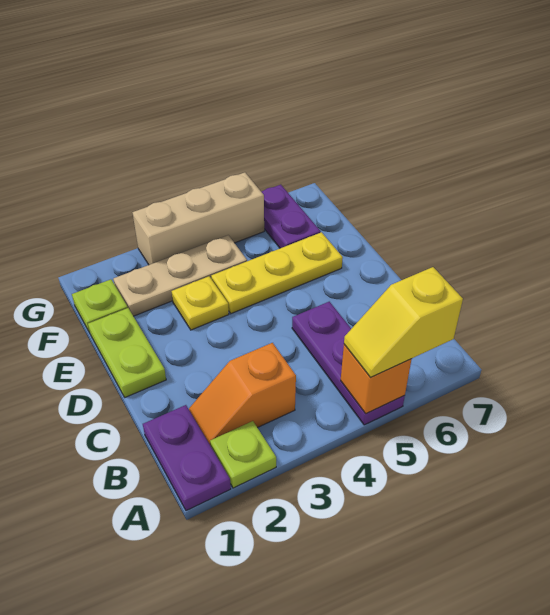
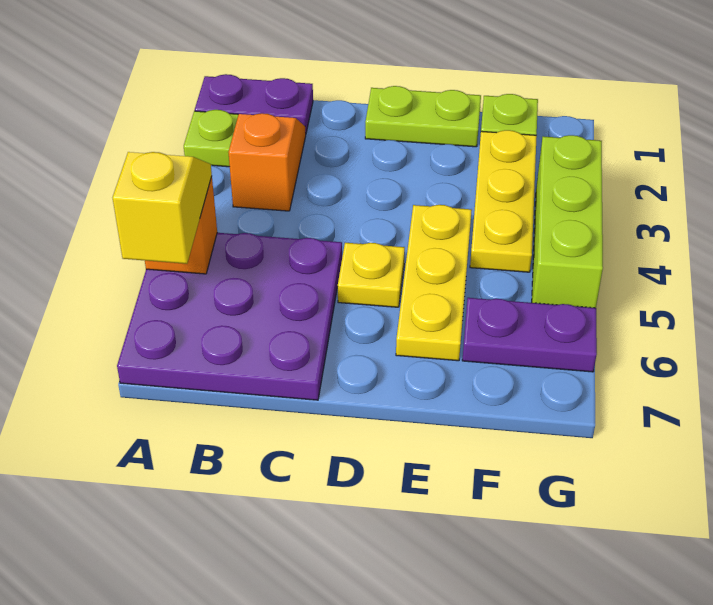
purple plate A5:C5 level 1 -> purple plate A5:C7 level 1
yellow plate E3 level 1 -> yellow plate D5 level 1
tan plate F2:F4 level 1 -> yellow plate F2:F4 level 1
tan brick G3:G5 level 1 -> lime brick G3:G5 level 1

